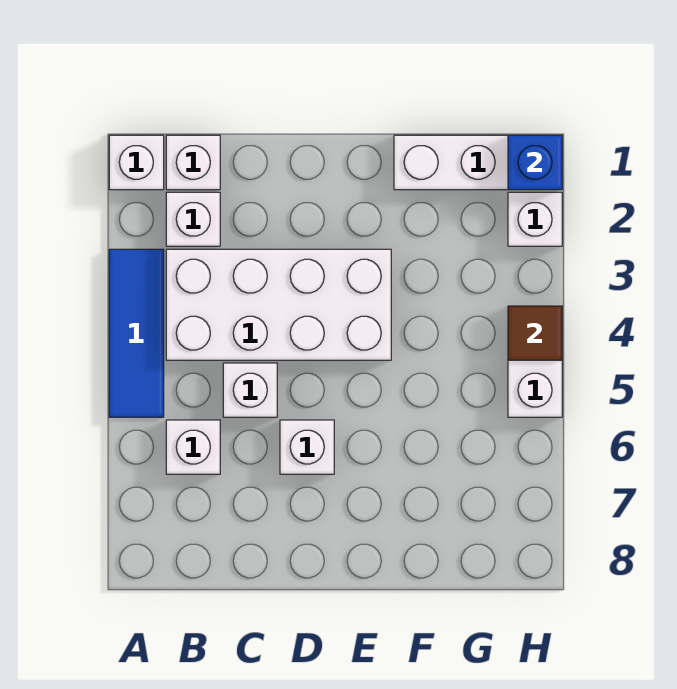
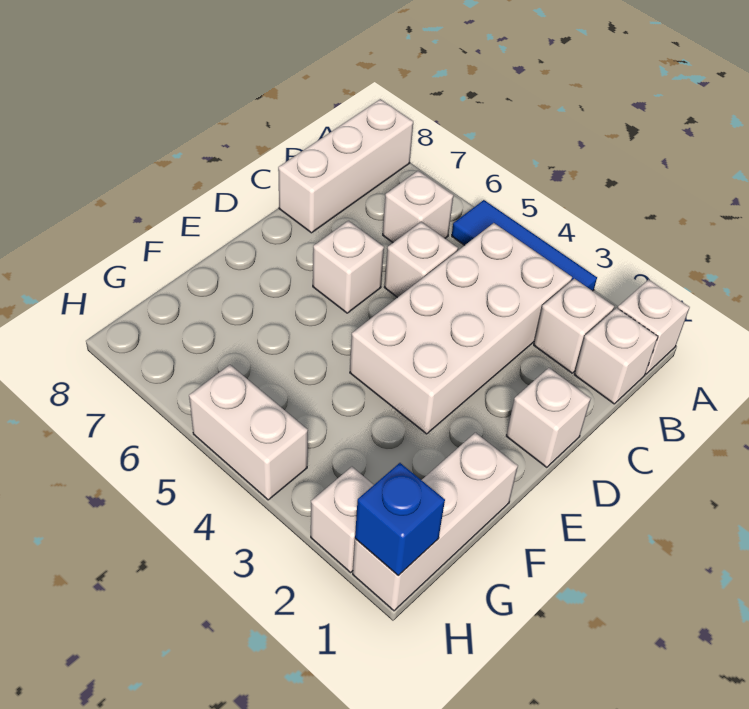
none -> white brick A8:C8 level 1
none -> white brick D1 level 1
brown tile H4 level 2 -> none

